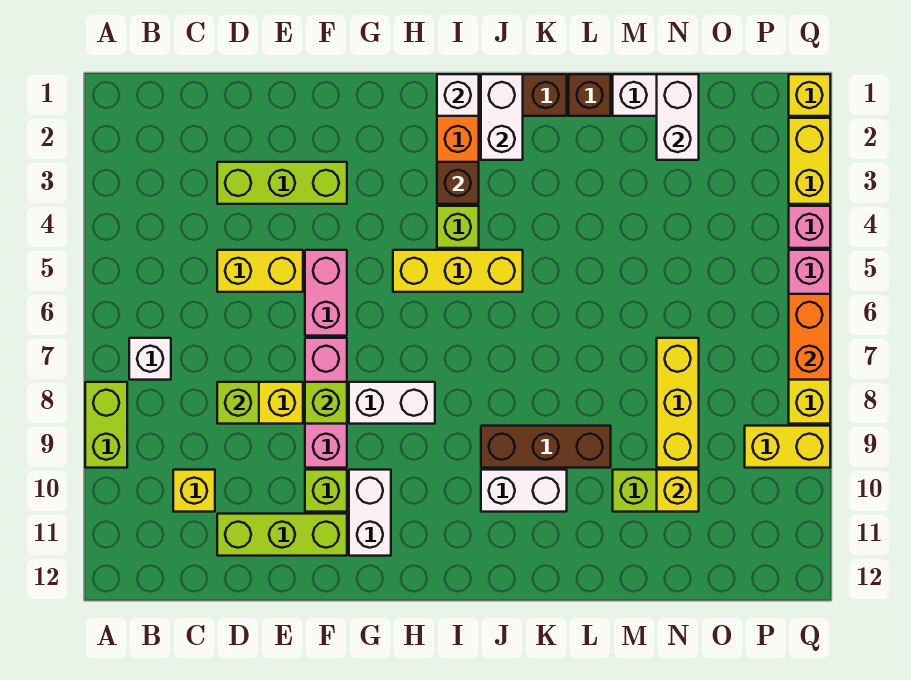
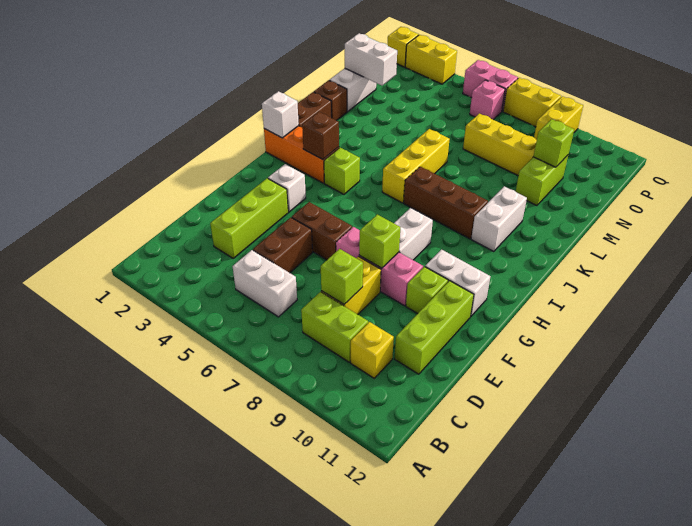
lime brick A8:A9 level 1 -> lime brick C8:C9 level 1
white brick B7 level 1 -> white brick G3 level 1
yellow brick D5:E5 level 1 -> brown brick D5:E5 level 1
pink brick F5:F6 level 1 -> brown brick F5:F6 level 1
yellow brick H5:J5 level 1 -> yellow brick J6:L6 level 1
white brick J1:J2 level 2 -> white brick C5:C6 level 1
brown brick J9:L9 level 1 -> brown brick J7:J9 level 1
yellow brick N10 level 2 -> lime brick N10 level 2
pink brick Q4 level 1 -> pink brick P6 level 1
orange brick Q6:Q7 level 2 -> none

